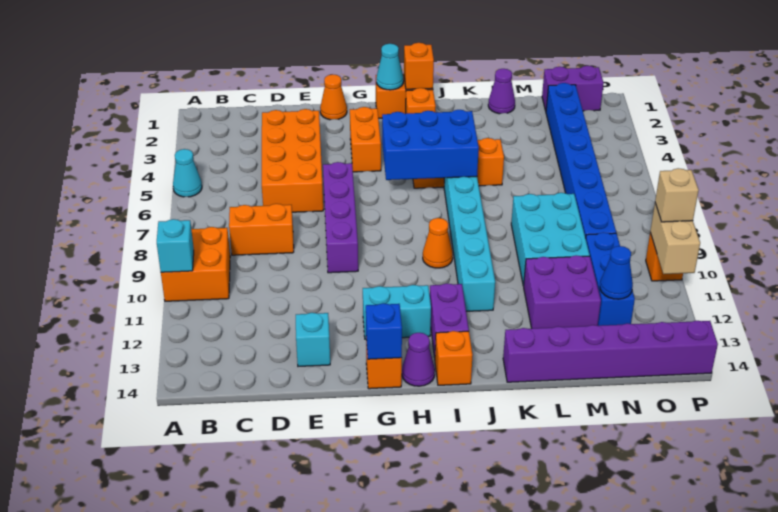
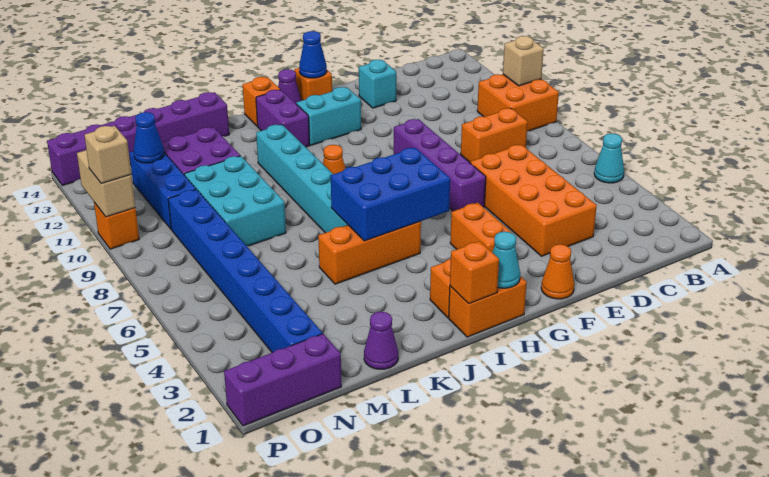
cyan brick A10 level 2 -> tan brick A10 level 2
blue brick G14 level 2 -> blue cone G14 level 2
purple brick N1:O1 level 1 -> purple brick N1:P1 level 1

